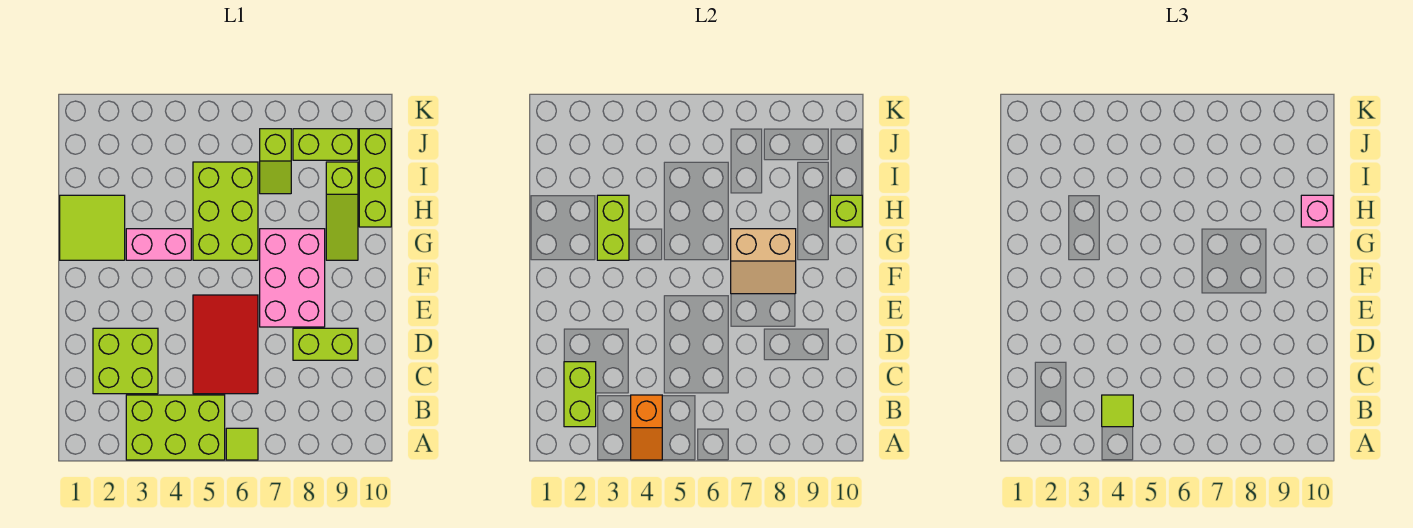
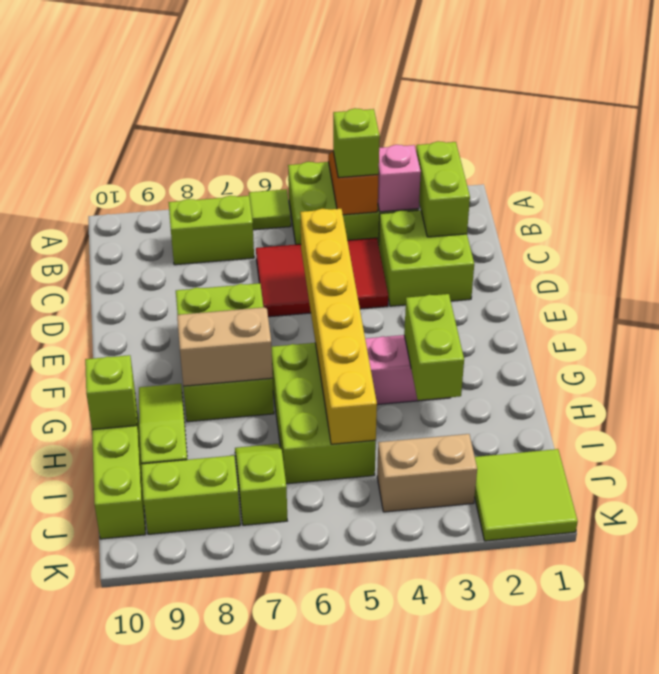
lime tile B4 level 3 -> lime brick B4 level 3
red tile C5:E6 level 1 -> red tile C4:D6 level 1
none -> yellow brick D5:I5 level 2
lime brick D8:D9 level 1 -> lime brick B7:B8 level 1
pink brick E7:G8 level 1 -> lime brick E7:G8 level 1
lime tile G1:H2 level 1 -> lime tile J1:K2 level 1
pink brick H10 level 3 -> pink brick B3 level 2
none -> tan brick J3:J4 level 1

